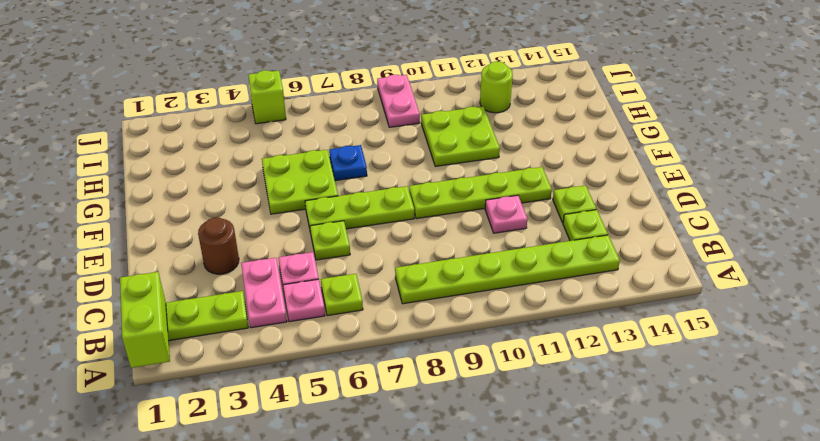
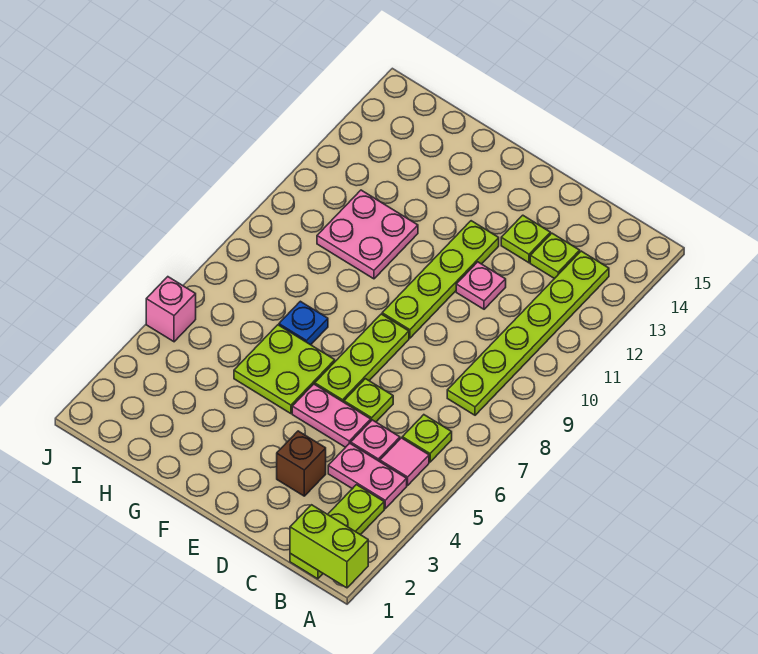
pink plate B5 level 1 -> pink tile B5 level 1
brown round brick D3 level 1 -> brown brick D3 level 1
lime plate G10:H11 level 1 -> pink plate G10:H11 level 1
pink plate I9:J9 level 1 -> pink plate D5:E5 level 1
lime round brick I12 level 1 -> none
lime brick J5 level 1 -> pink brick J5 level 1

